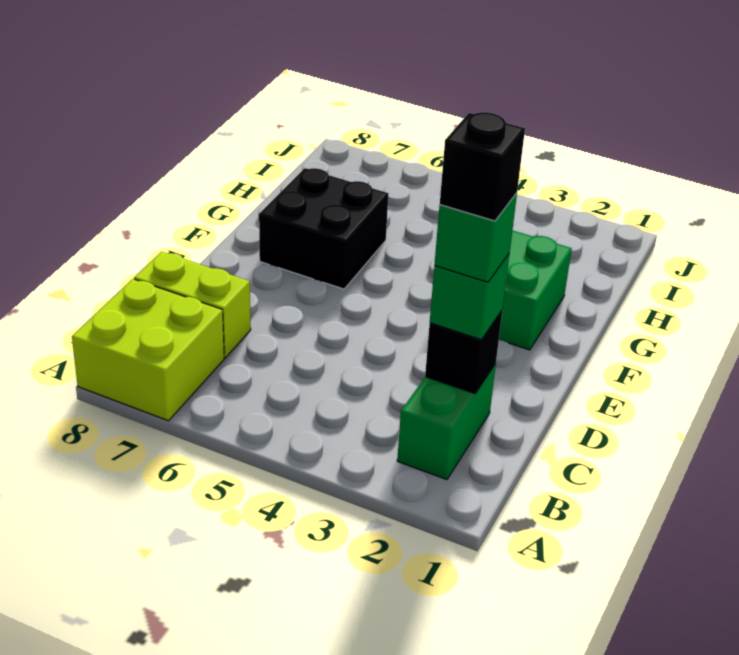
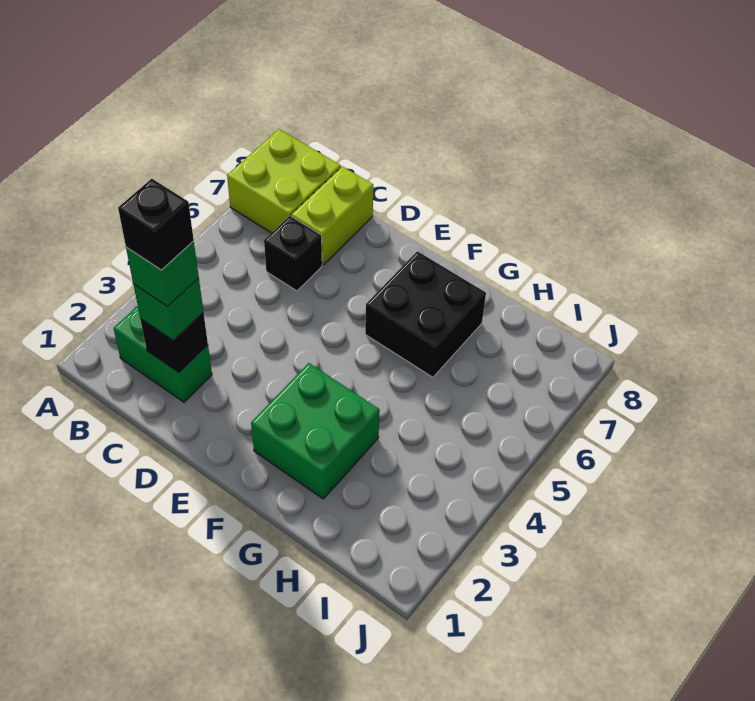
none -> black brick C6 level 1

